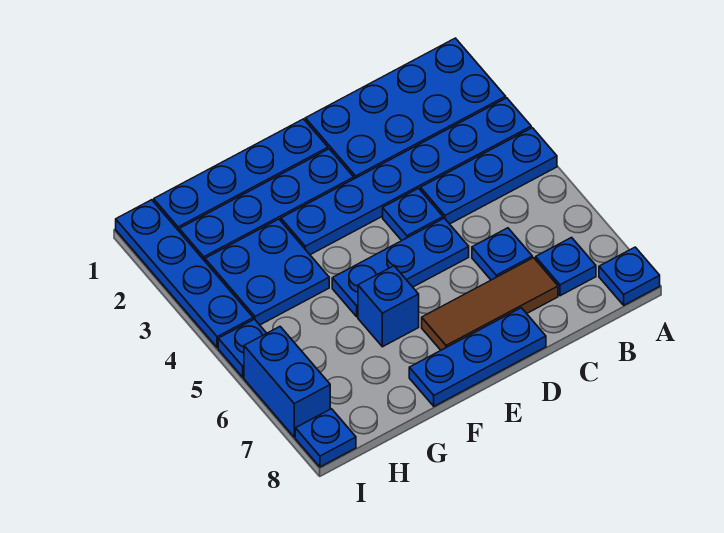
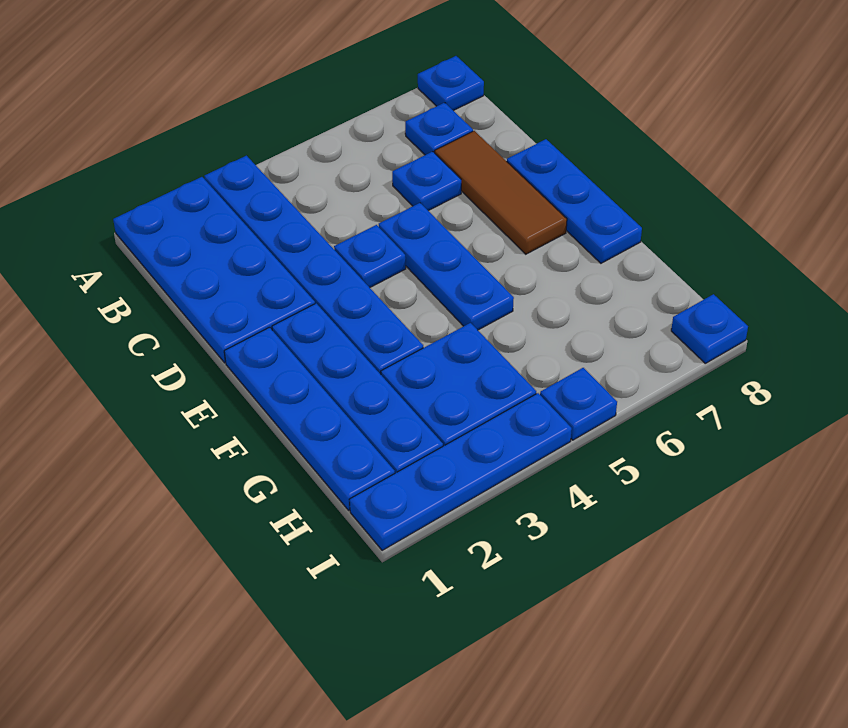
blue plate A4:C4 level 1 -> none
blue brick F6 level 1 -> none
blue brick I6:I7 level 1 -> none

